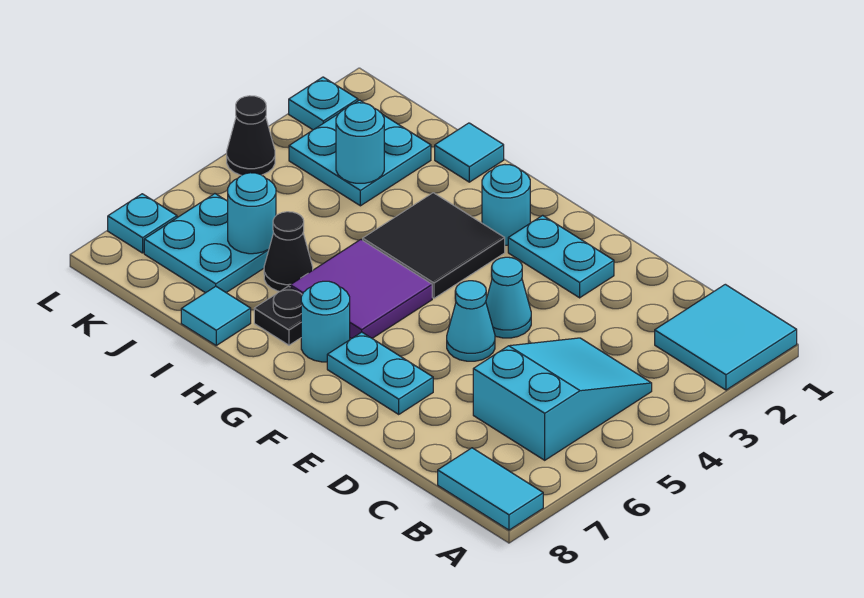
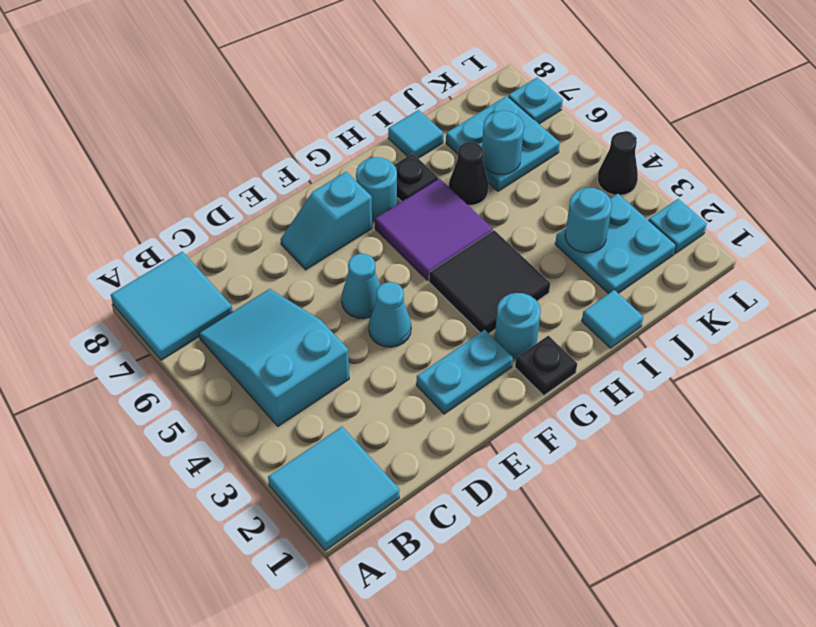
cyan tile A8:B8 level 1 -> cyan tile A7:B8 level 1
cyan slope B4:C6 level 1 top 6 -> cyan slope B4:C6 level 1 top 4
cyan plate E7:F7 level 1 -> cyan slope E7:F7 level 1 top F
none -> black plate G1 level 1

